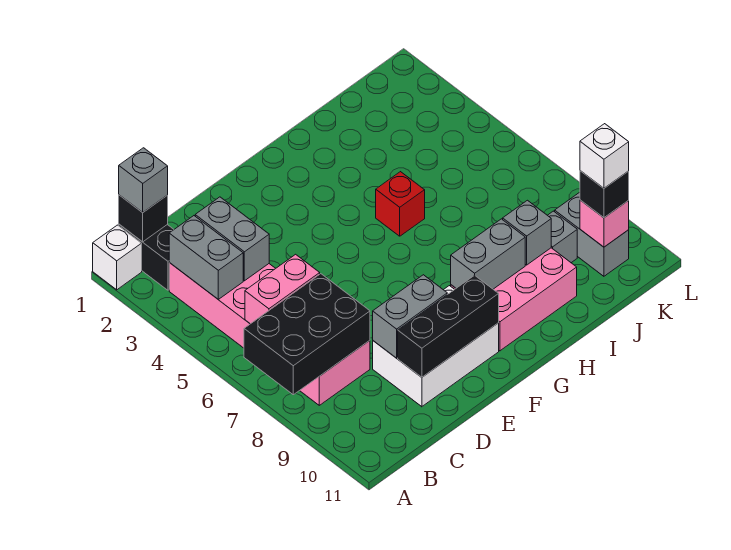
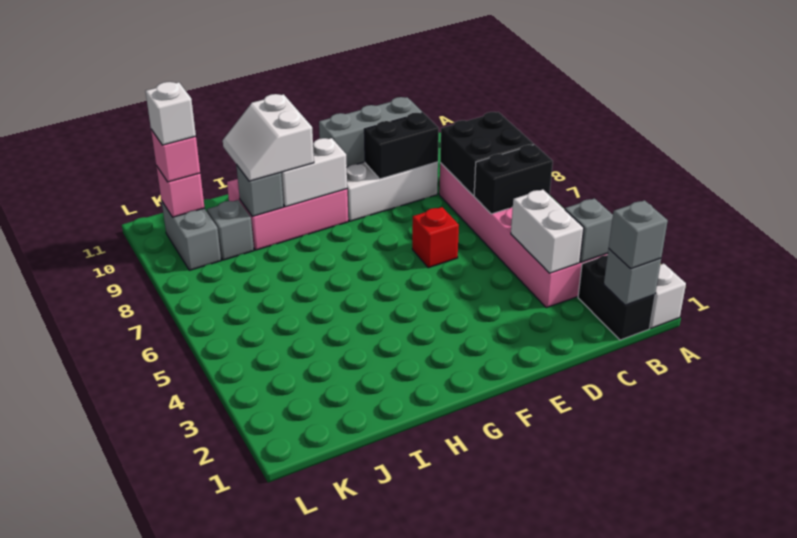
black brick A7:C8 level 2 -> black brick B7:C8 level 2
black brick B1 level 2 -> grey brick B1 level 2
grey brick B3:B4 level 2 -> grey brick B3 level 2
pink brick B6:C6 level 2 -> black brick B6:C6 level 2
grey brick C3:C4 level 2 -> white brick C3:C4 level 2
grey brick D9:E9 level 2 -> black brick D9:E9 level 2
black brick D10:F10 level 2 -> grey brick D10:F10 level 2
grey brick G9:H9 level 2 -> white brick G9:H9 level 2
red brick H5 level 1 -> red brick E6 level 1
none -> white slope H9:I10 level 3 top H
black brick K10 level 3 -> pink brick K10 level 3

